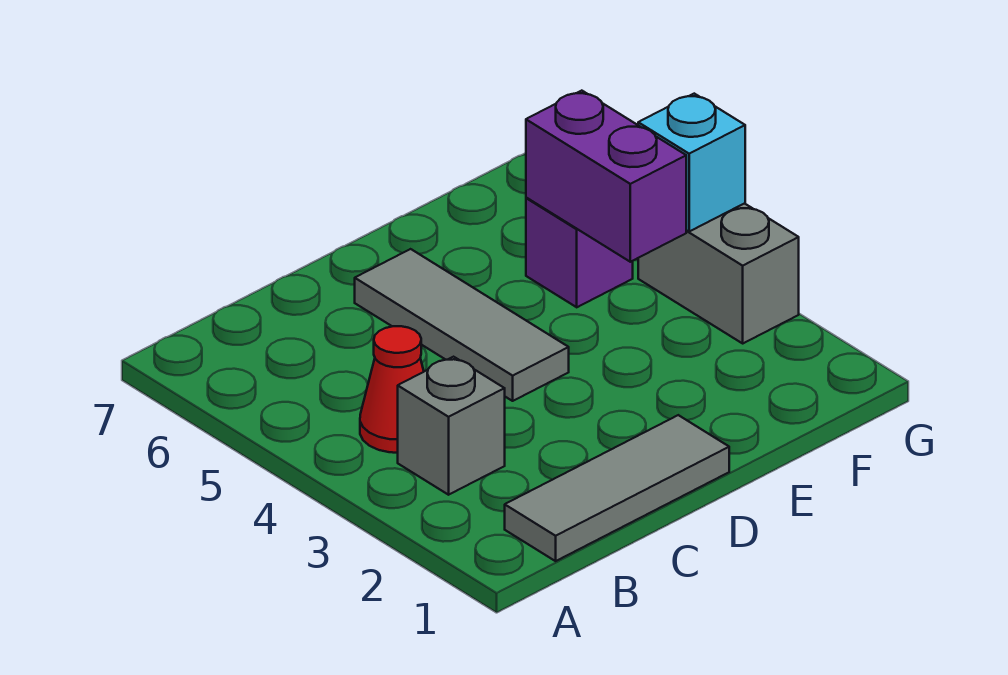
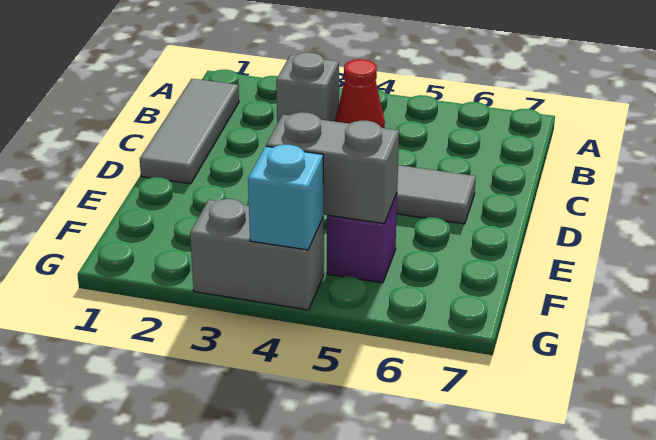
purple brick F4:F5 level 2 -> grey brick F4:F5 level 2

